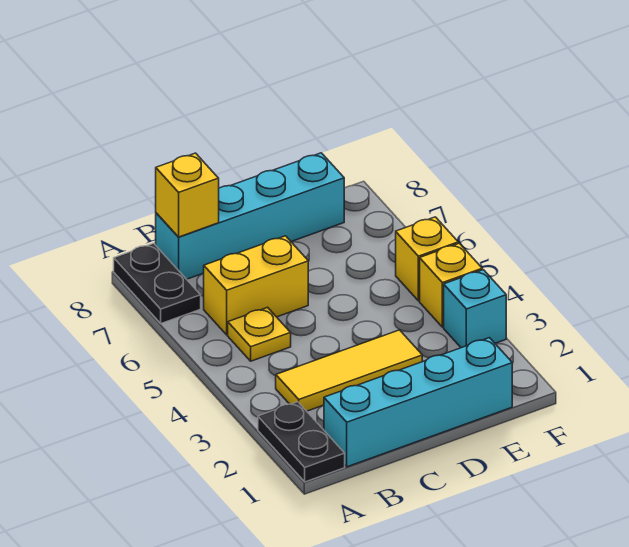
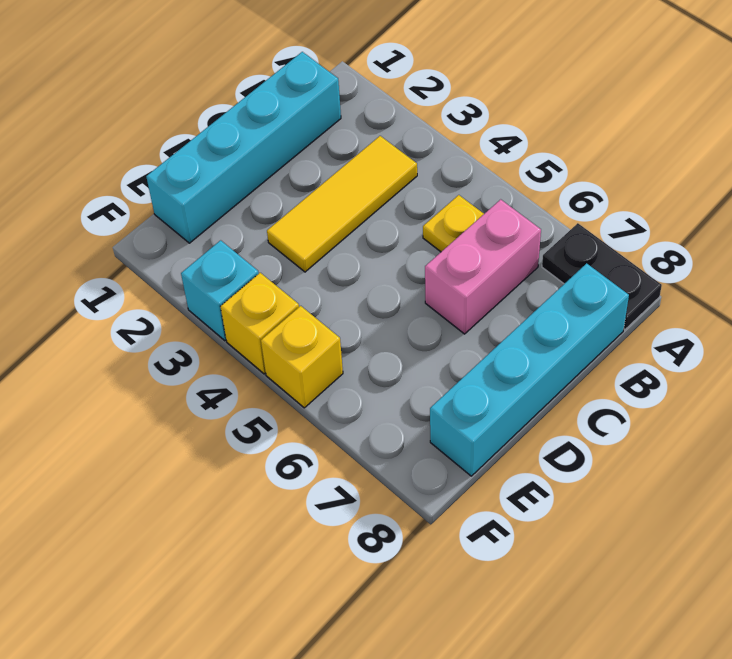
black plate A1:A2 level 1 -> none
yellow brick B6:C6 level 1 -> pink brick B6:C6 level 1
yellow brick B8 level 2 -> none

